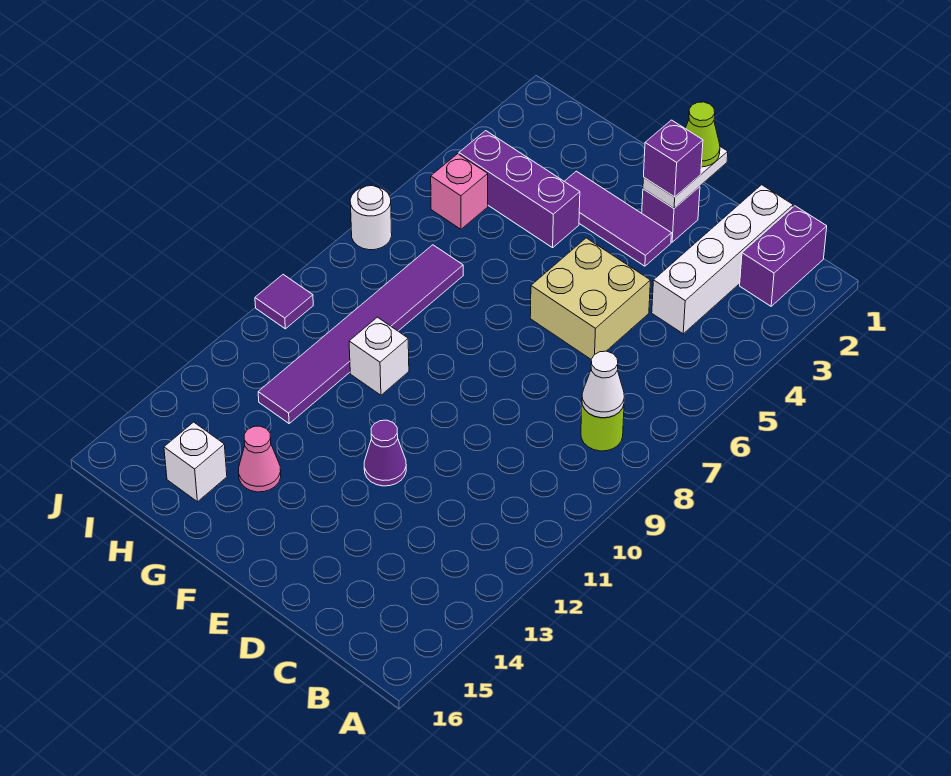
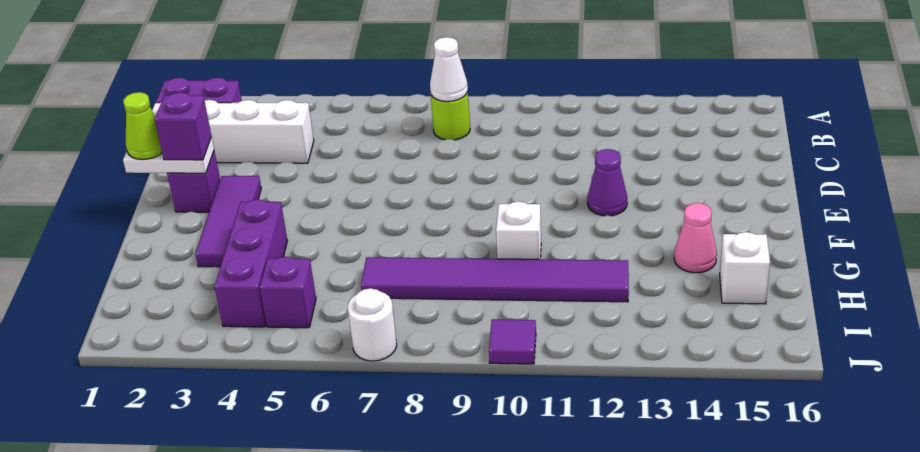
tan brick D5:E6 level 1 -> none
pink brick I5 level 1 -> purple brick I5 level 1

